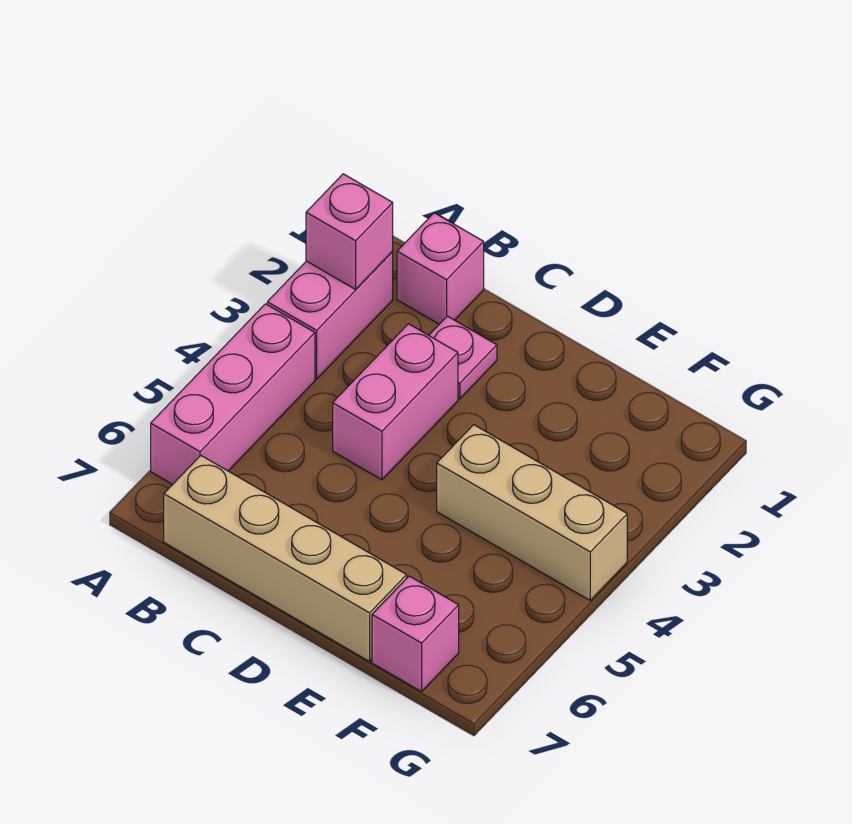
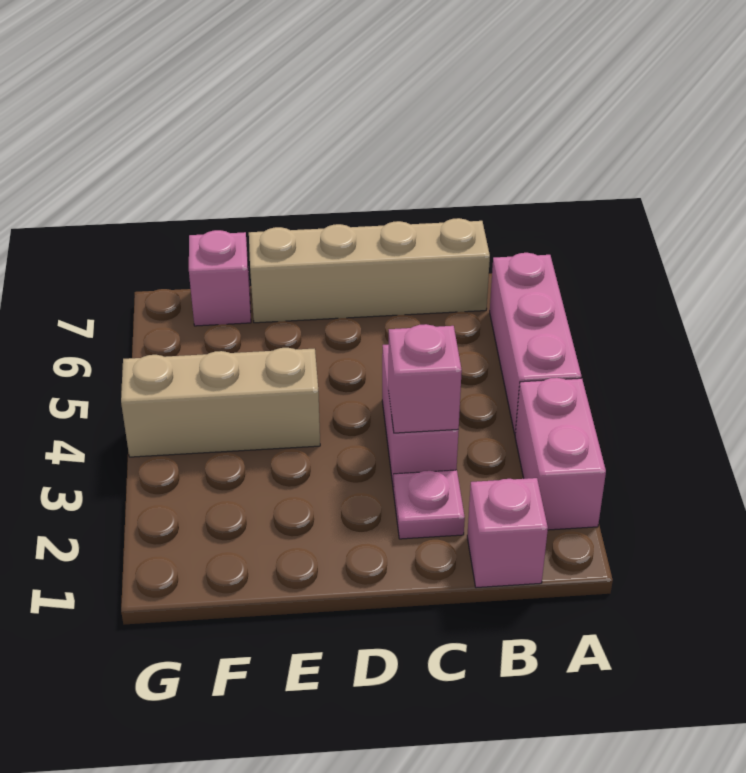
pink brick A2 level 2 -> pink brick C3 level 2

